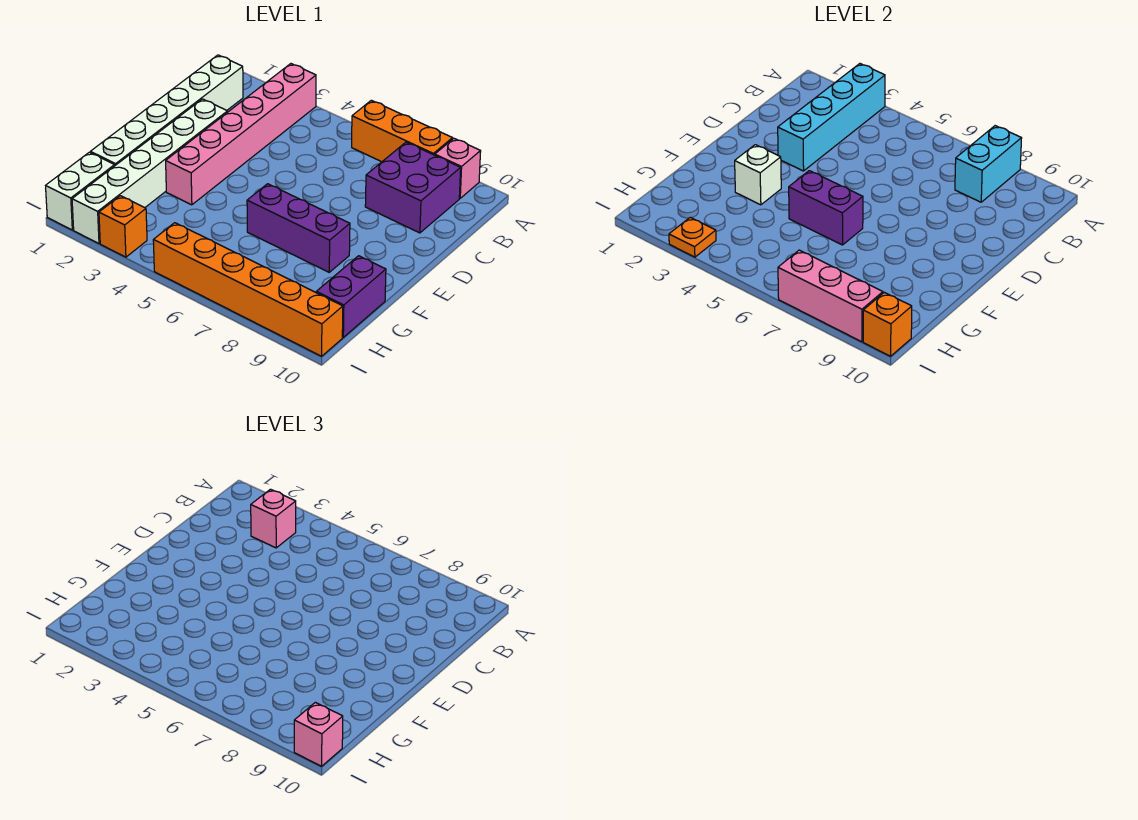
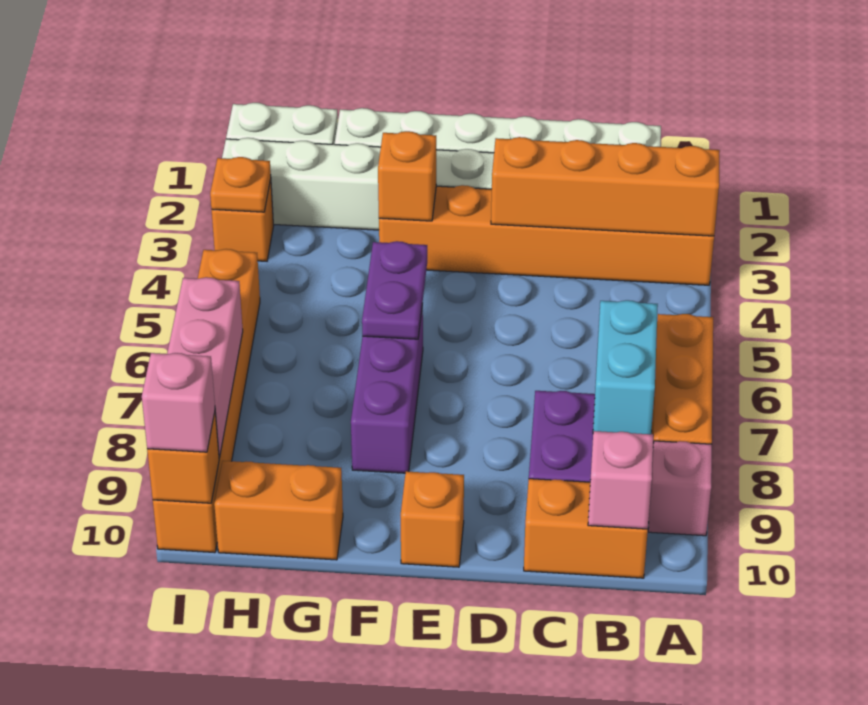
pink brick A3:F3 level 1 -> orange brick A3:F3 level 1
cyan brick A3:D3 level 2 -> orange brick A3:D3 level 2
cyan brick A8:B8 level 2 -> cyan brick B7:B8 level 2
pink brick B3 level 3 -> pink brick B10 level 2
none -> orange brick B10:C10 level 1
none -> orange brick E10 level 1
white brick F3 level 2 -> orange brick F3 level 2
purple brick F5:F6 level 2 -> purple plate F5:F6 level 2
purple brick G10:H10 level 1 -> orange brick G10:H10 level 1

